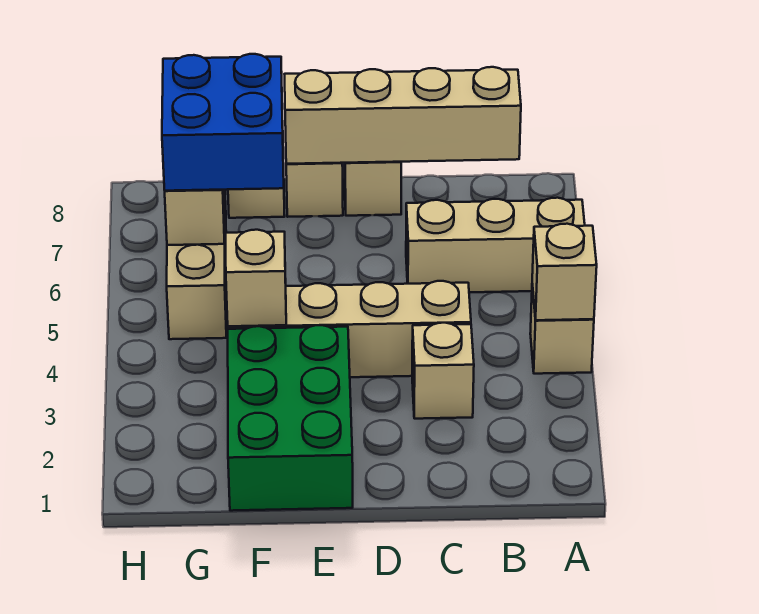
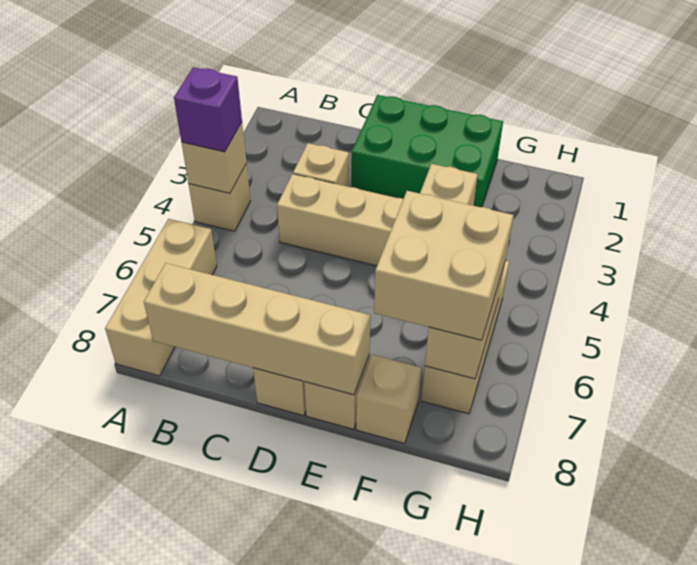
none -> purple brick A4 level 3
tan brick A6:C6 level 1 -> tan brick A6:A8 level 1
green brick E1:F3 level 1 -> green brick D1:F2 level 1
blue brick F6:G7 level 3 -> tan brick F6:G7 level 3

